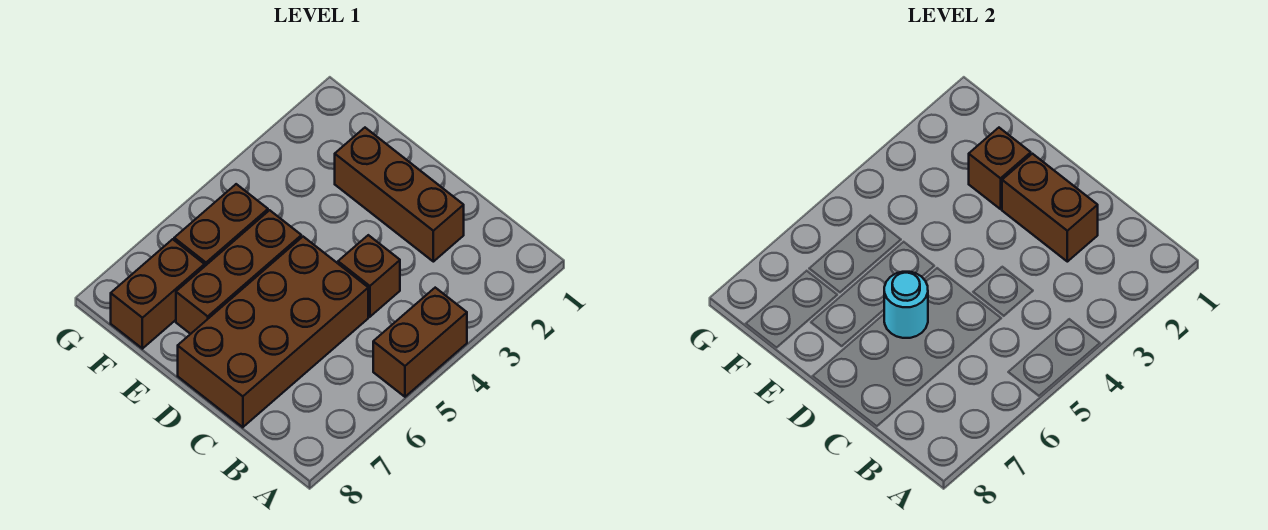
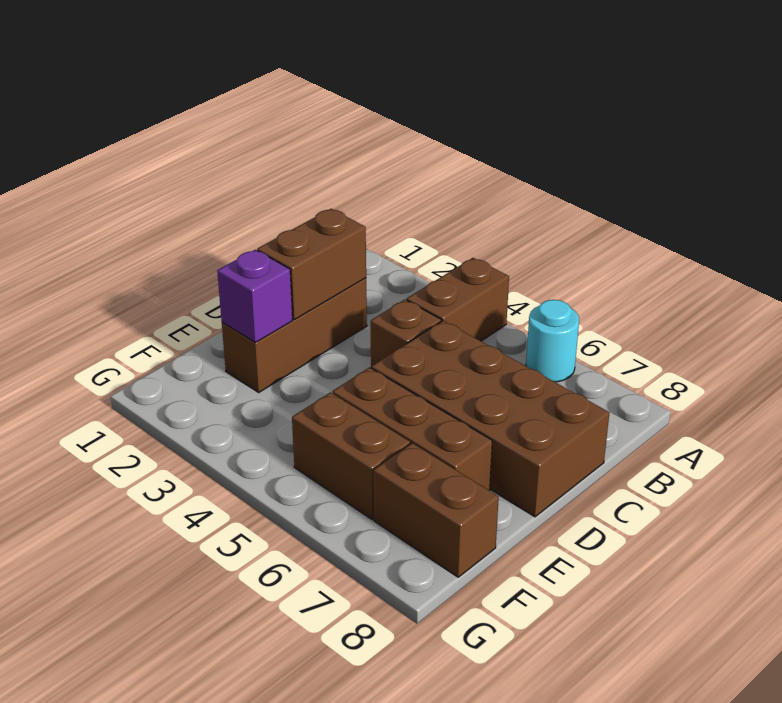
brown brick A4:A5 level 1 -> brown brick A4:B4 level 1
cyan round brick D6 level 2 -> cyan round brick A6 level 1
brown brick E2 level 2 -> purple brick E2 level 2

